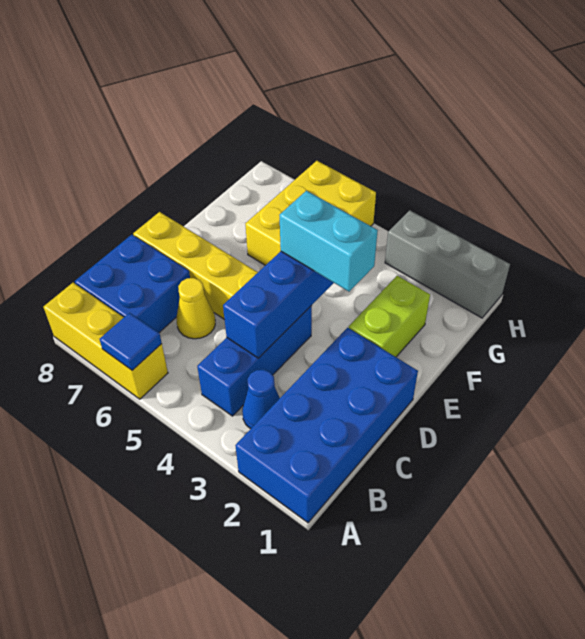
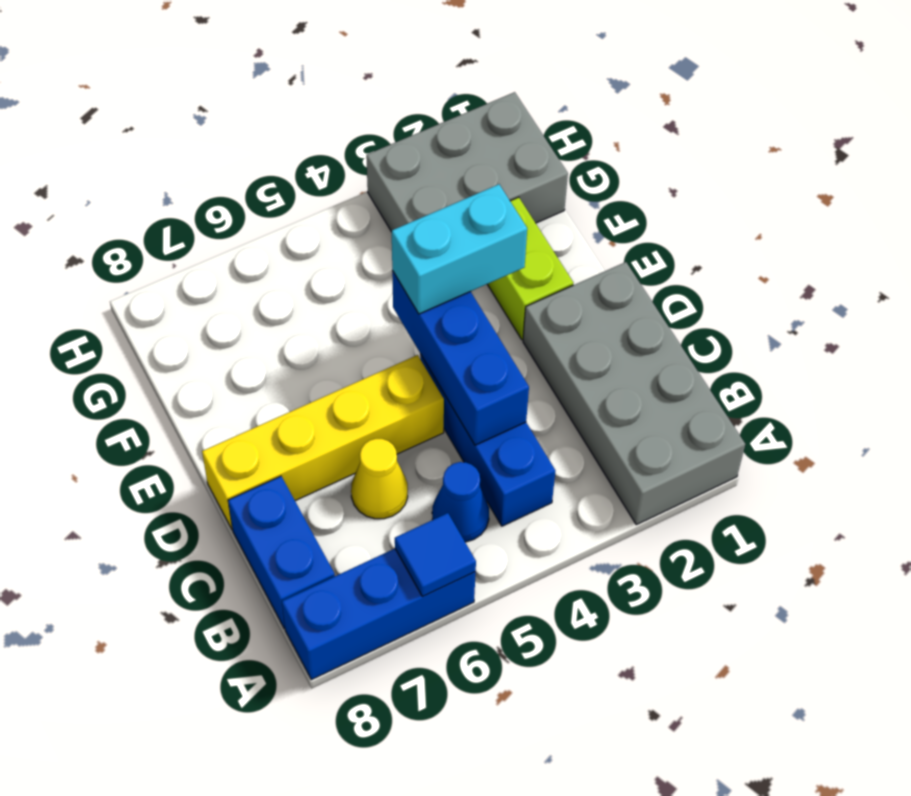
blue brick A1:D2 level 1 -> grey brick A1:D2 level 1
yellow brick A6:A8 level 1 -> blue brick A6:A8 level 1
blue cone B3 level 1 -> blue cone B5 level 1
blue brick B7:C8 level 1 -> blue brick B8:C8 level 1
yellow brick F5:H6 level 1 -> none
grey brick H1:H3 level 1 -> grey brick G1:H3 level 1

